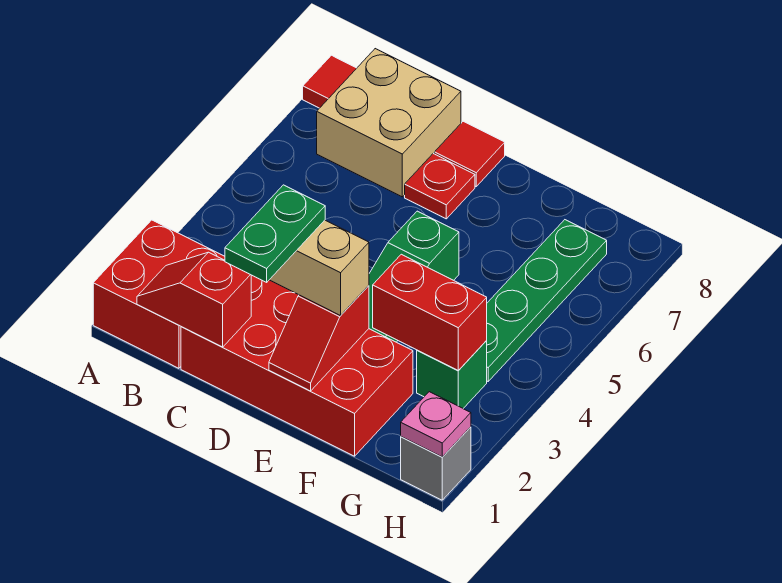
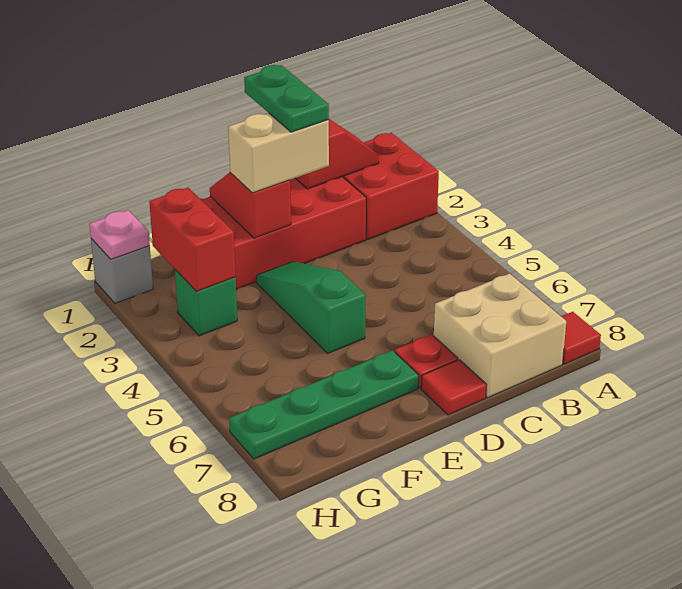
red brick F3:G3 level 2 -> red brick G2:G3 level 2
green plate G4:G7 level 1 -> green plate E7:H7 level 1

